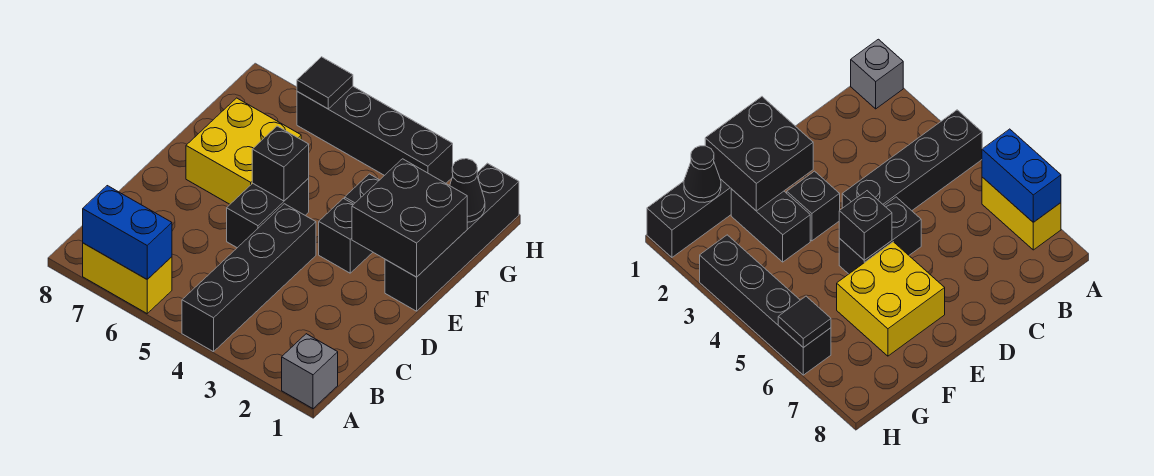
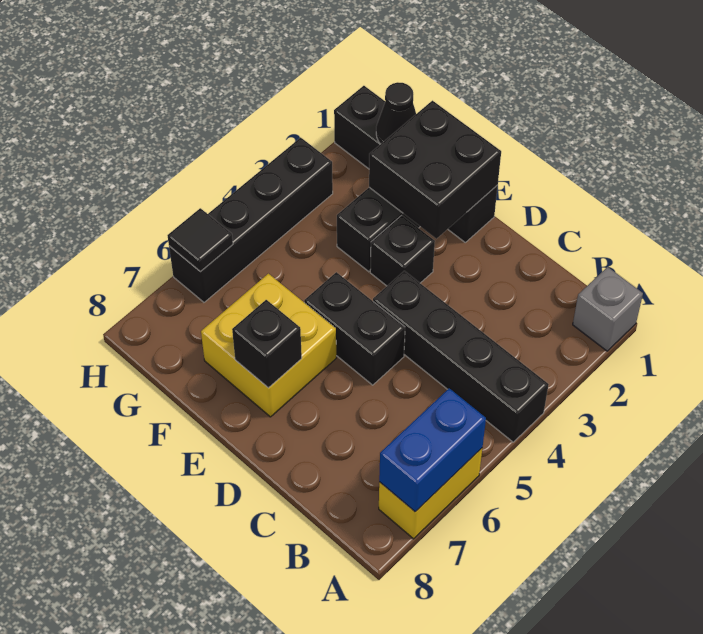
black brick E5 level 2 -> black brick E7 level 2

